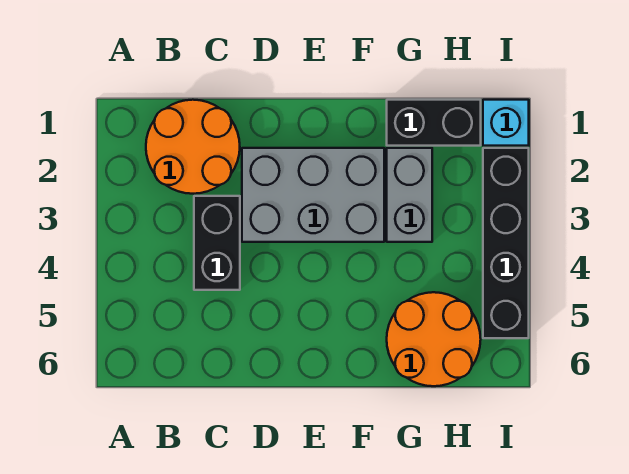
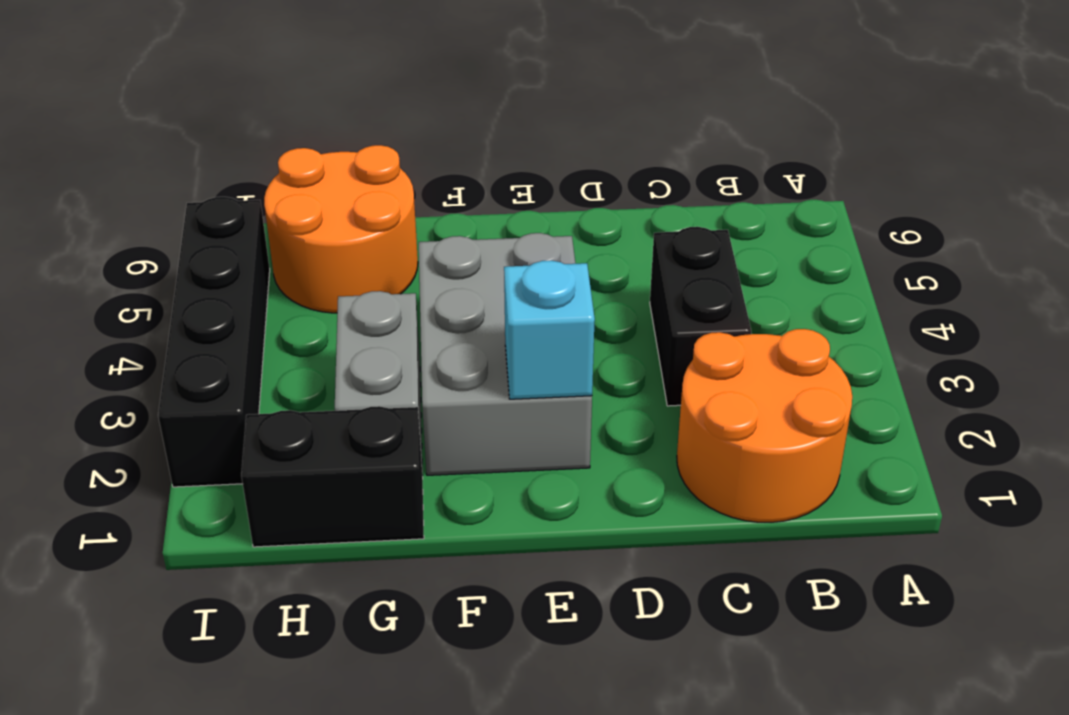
grey brick D2:F3 level 1 -> grey brick E2:F4 level 1
cyan brick I1 level 1 -> cyan brick E2 level 2

